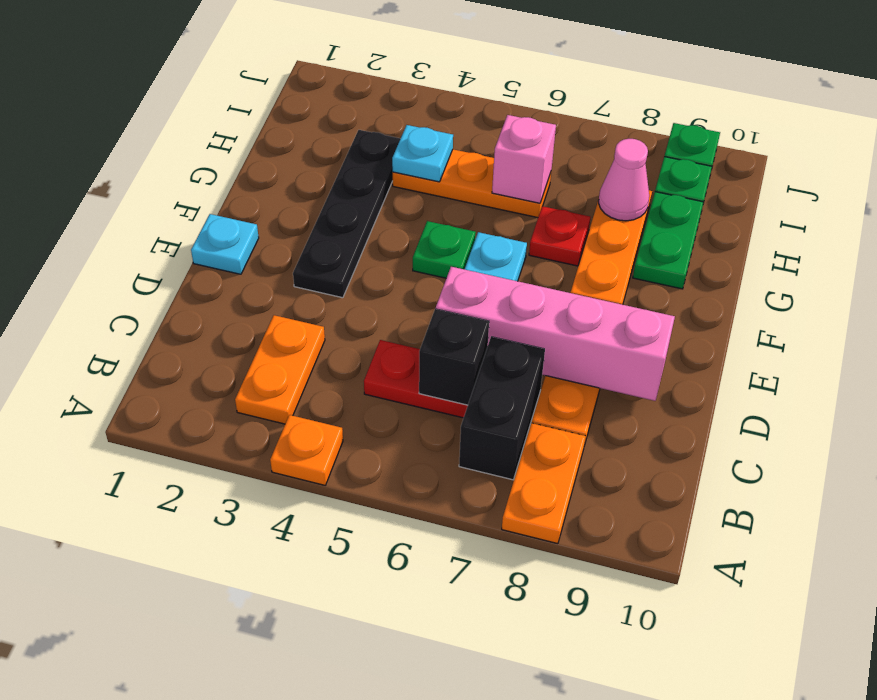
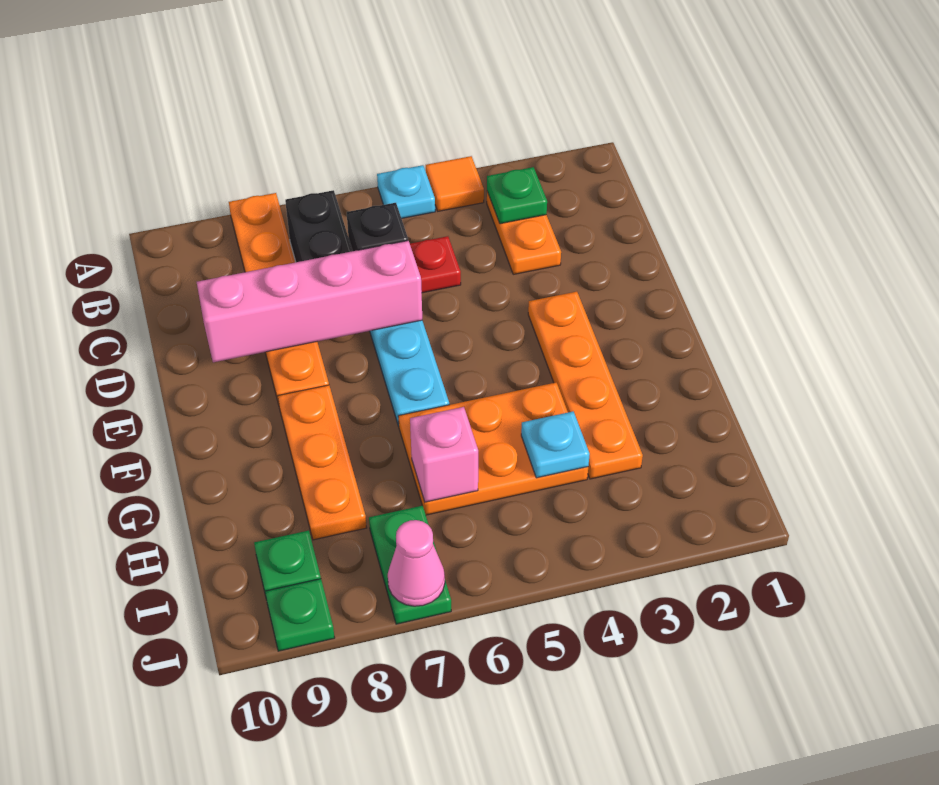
orange plate A4 level 1 -> orange tile A4 level 1
cyan plate E1 level 1 -> cyan plate A5 level 1
black plate E3:H3 level 1 -> orange plate E3:H3 level 1
green plate F5 level 1 -> green plate B3 level 2
red plate G7 level 1 -> none
green plate G9:H9 level 1 -> green plate I7:J7 level 1
orange plate H4:H6 level 1 -> orange plate G4:H6 level 1
pink cone H8 level 2 -> pink cone J7 level 2

